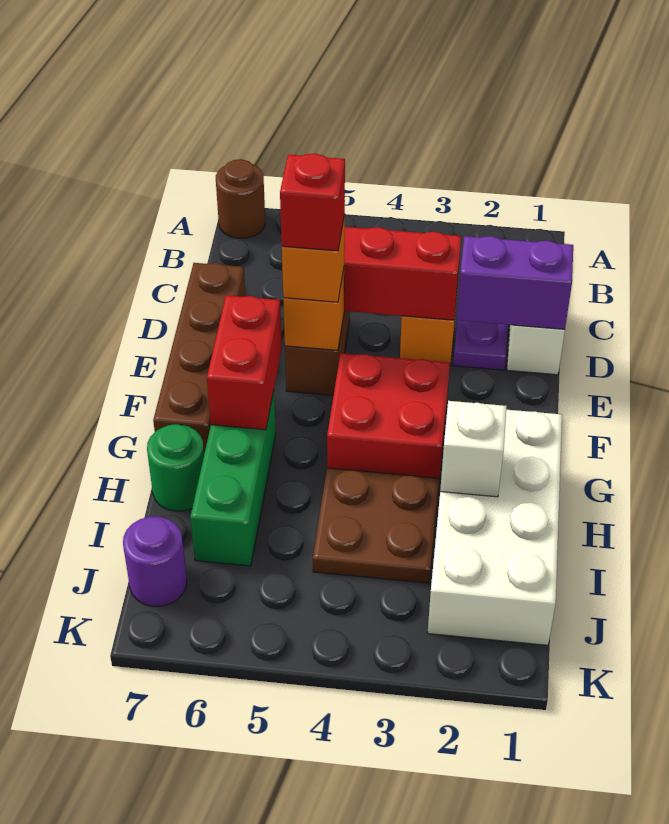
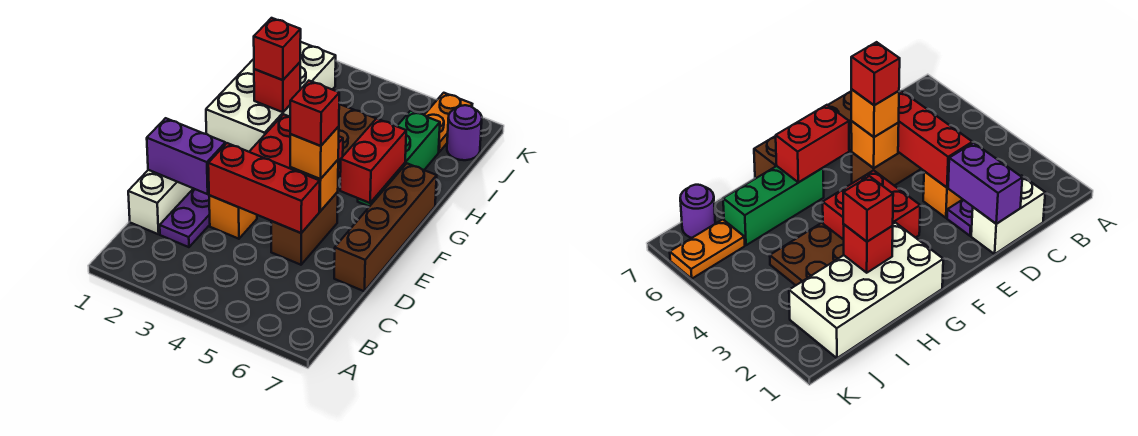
brown round brick A7 level 1 -> none
white brick H2 level 2 -> red brick H2 level 2
none -> red brick H2 level 3
green round brick H7 level 1 -> none
none -> orange plate J6:K6 level 1

